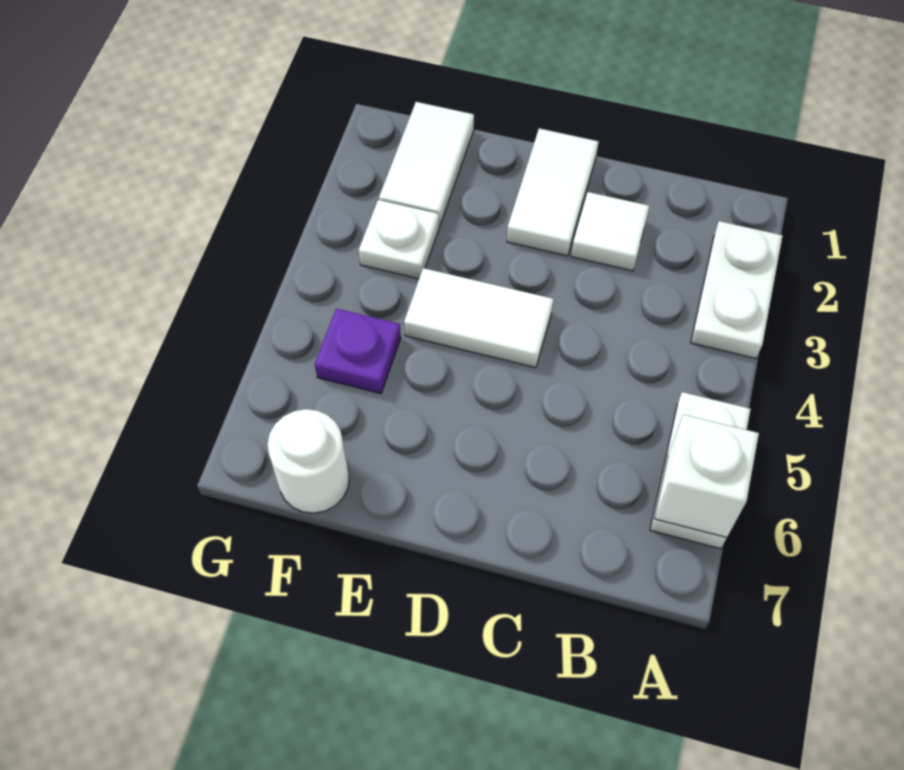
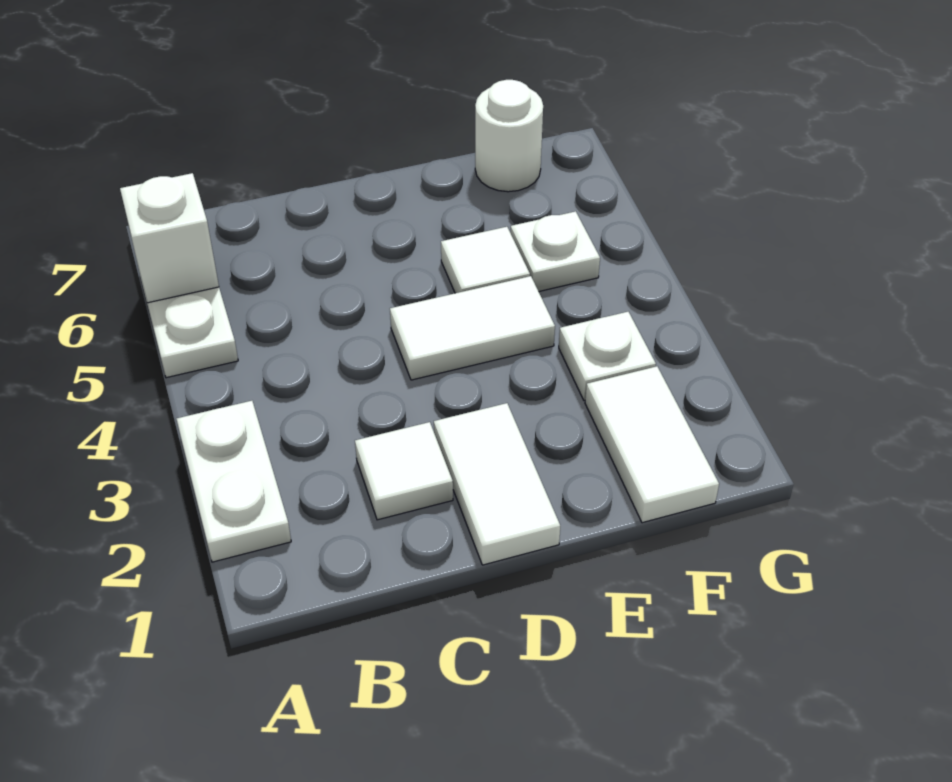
none -> white tile E5 level 1
purple plate F5 level 1 -> white plate F5 level 1

